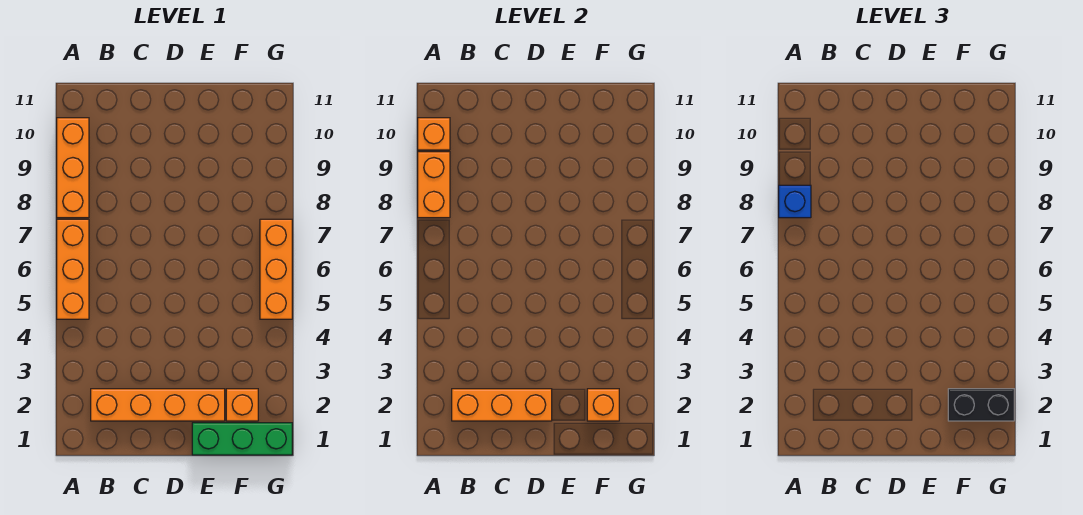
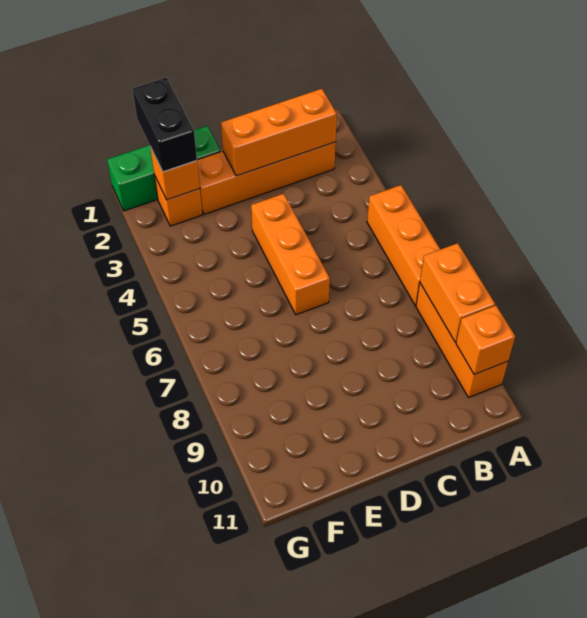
blue brick A8 level 3 -> none
black brick F2:G2 level 3 -> black brick F1:F2 level 3
orange brick G5:G7 level 1 -> orange brick D4:D6 level 1

